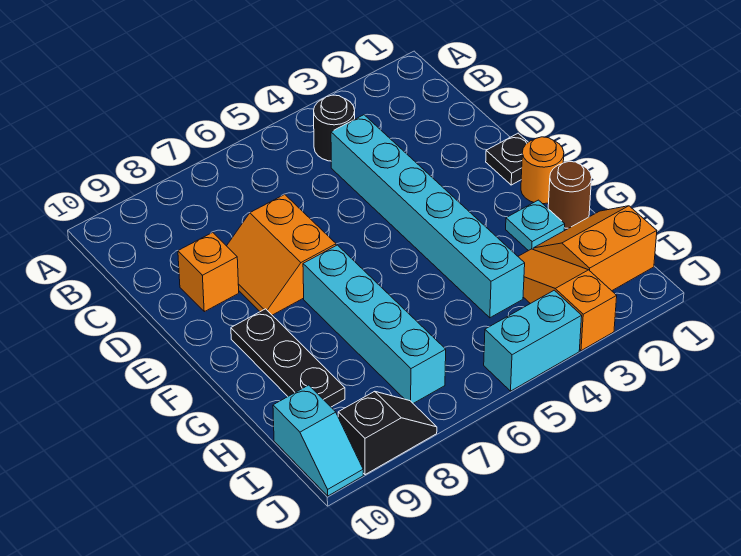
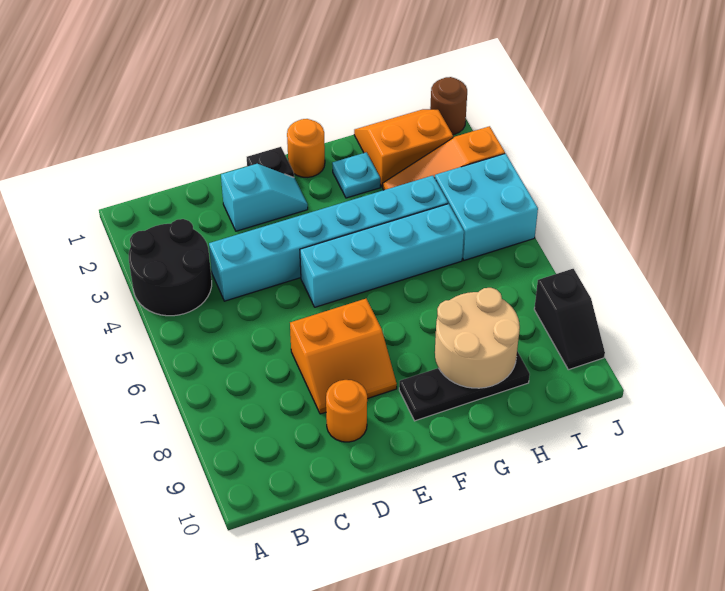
black round brick B4 level 1 -> black round brick A3:B4 level 1
orange brick D9 level 1 -> orange round brick D9 level 1
cyan brick F7:I7 level 1 -> cyan brick E5:H5 level 1
brown round brick G1 level 1 -> brown round brick J1 level 1
none -> tan round brick G8:H9 level 2
orange slope H1:I2 level 1 top I -> orange slope H1:I2 level 1 top 2
cyan slope I10:J10 level 1 top I -> cyan slope D2:E2 level 1 top D
cyan brick J4:J5 level 1 -> cyan brick I4:J5 level 1
black slope J8:J9 level 1 top 9 -> black slope J8:J9 level 1 top 8

